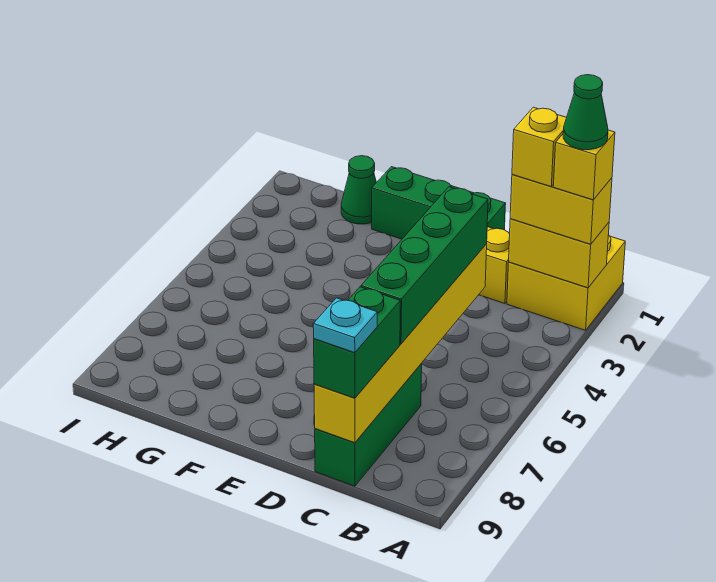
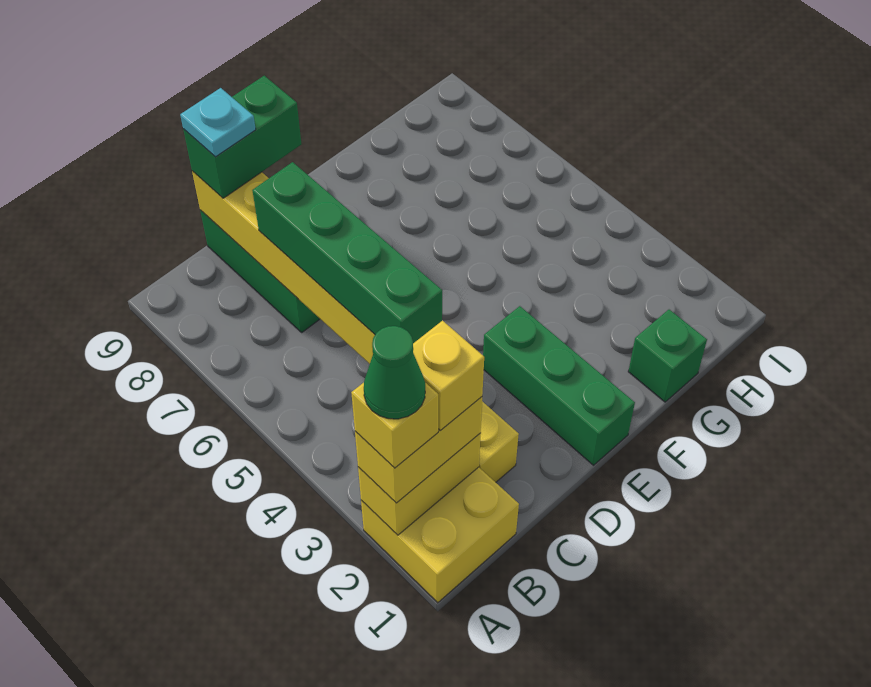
green brick C8:C9 level 3 -> green brick C9:D9 level 3
green brick D1:F1 level 1 -> green brick E1:E3 level 1
green cone G1 level 1 -> green brick G1 level 1

